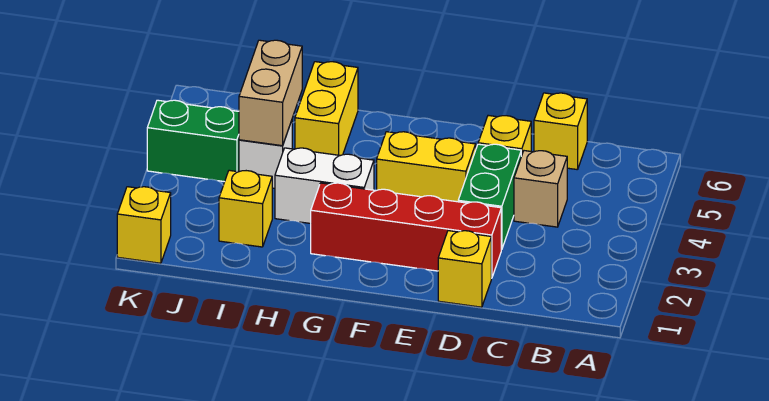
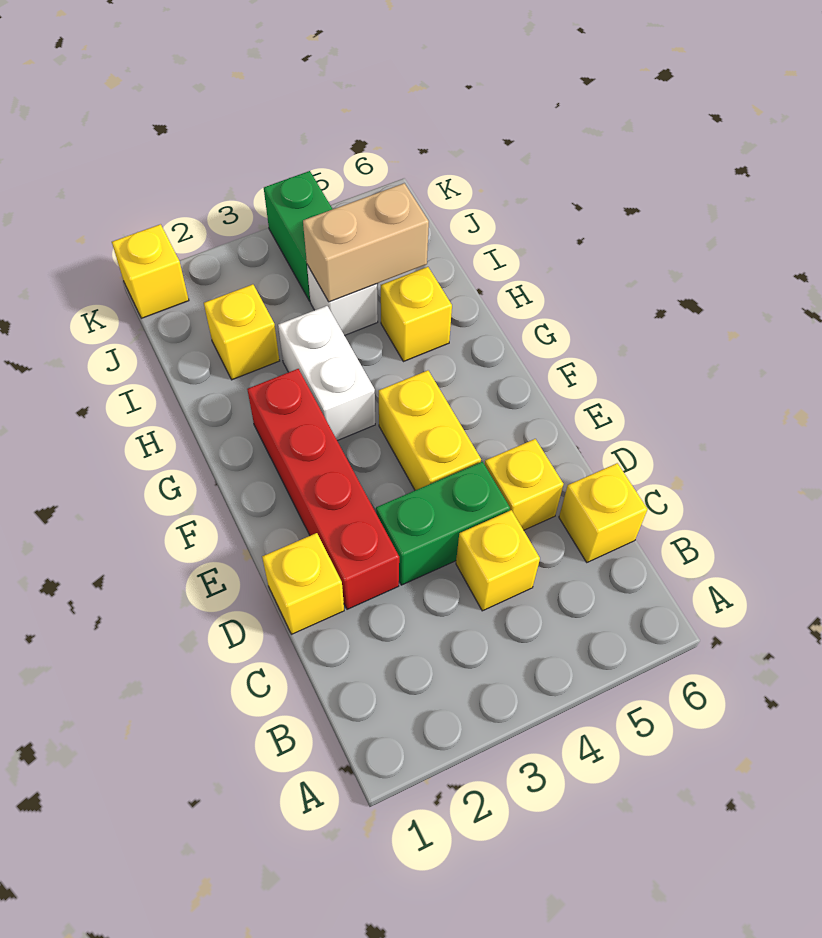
tan brick C4 level 1 -> yellow brick C4 level 1
yellow brick H5:H6 level 1 -> yellow brick H5 level 1

